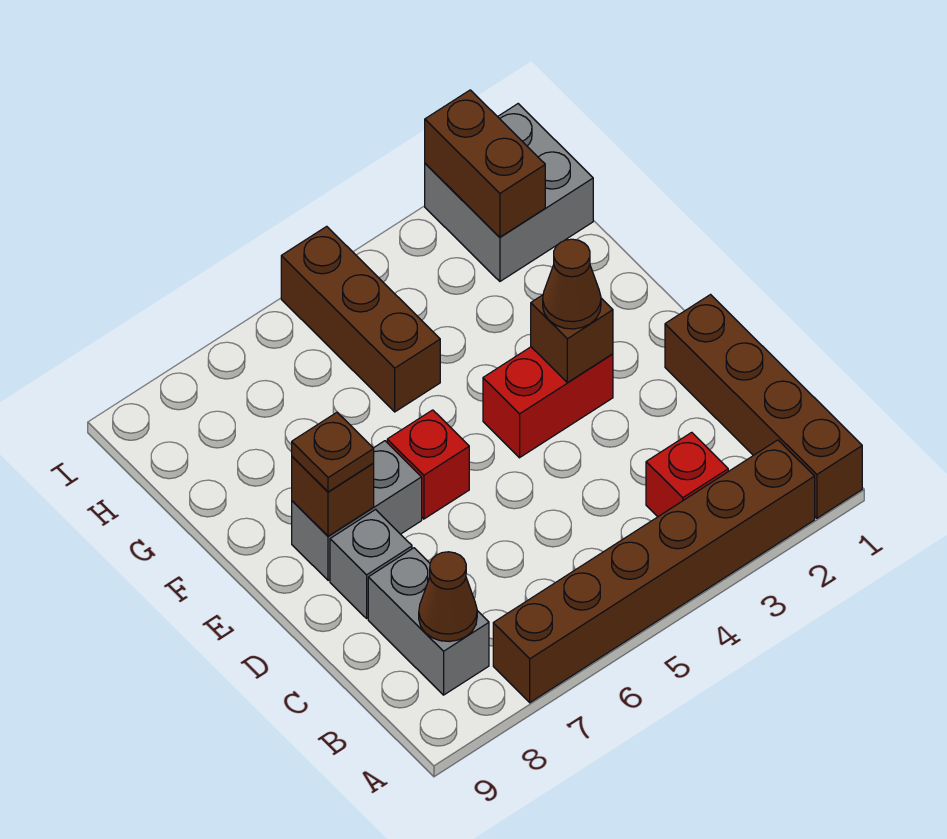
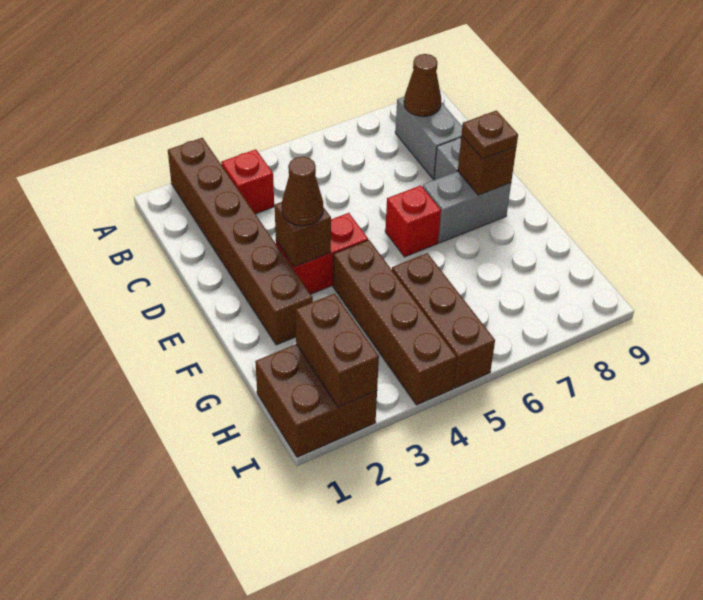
brown brick A1:D1 level 1 -> brown brick F4:I4 level 1
brown brick A2:A7 level 1 -> brown brick A2:F2 level 1
grey brick H1:I2 level 1 -> brown brick H1:I2 level 1

